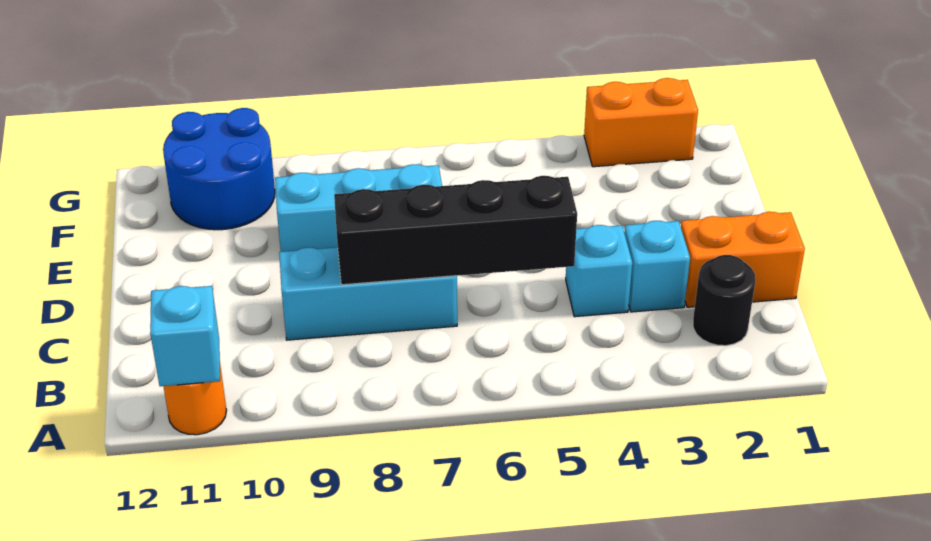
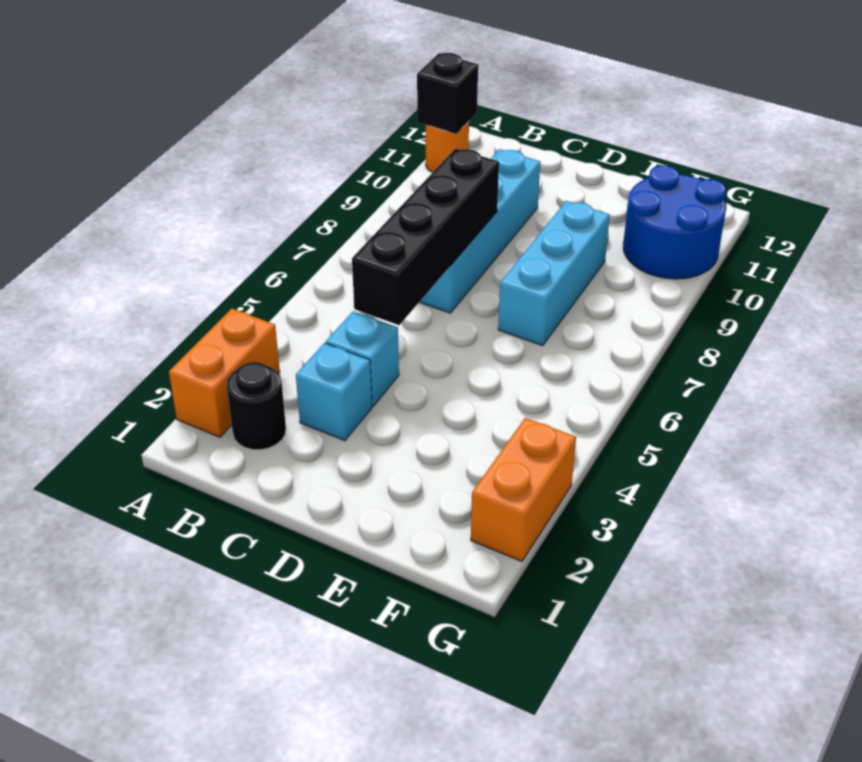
cyan brick A11 level 2 -> black brick A11 level 2
orange brick C1:C2 level 1 -> orange brick A2:A3 level 1
cyan brick C7:C9 level 1 -> cyan brick C7:C10 level 1

